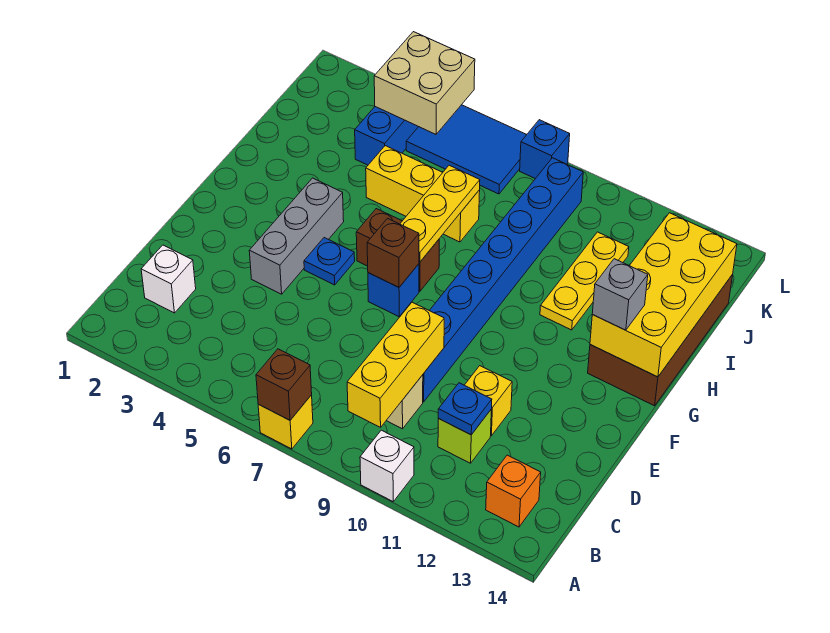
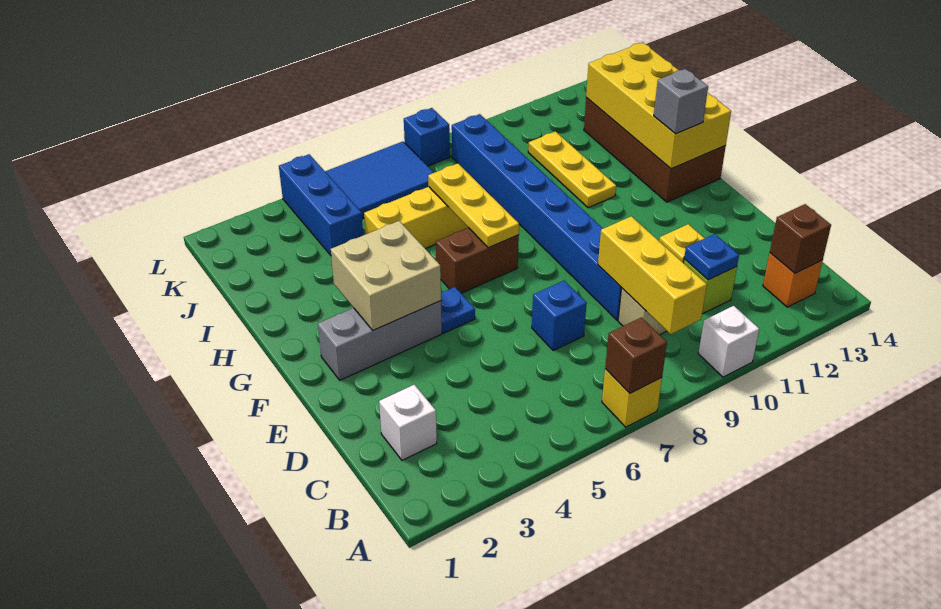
grey brick E4:G4 level 1 -> grey brick F2:F4 level 1
blue brick F7 level 1 -> blue brick D7 level 1
brown brick F7 level 2 -> brown brick B13 level 2
tan brick K4:L5 level 2 -> tan brick F3:G4 level 2

